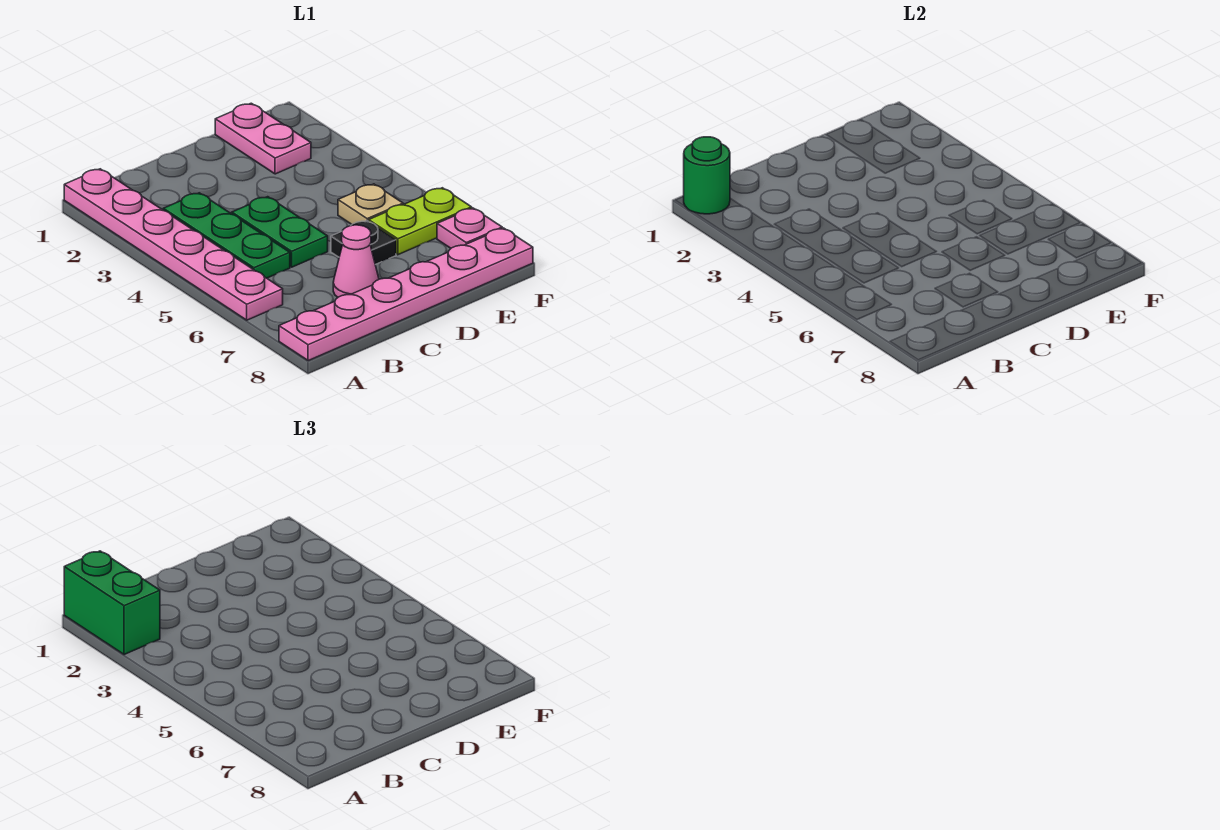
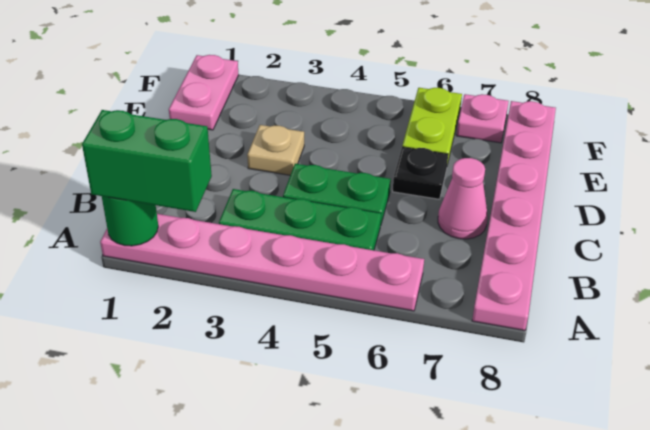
pink plate E1:E2 level 1 -> pink plate E1:F1 level 1
tan plate E5 level 1 -> tan plate D3 level 1

